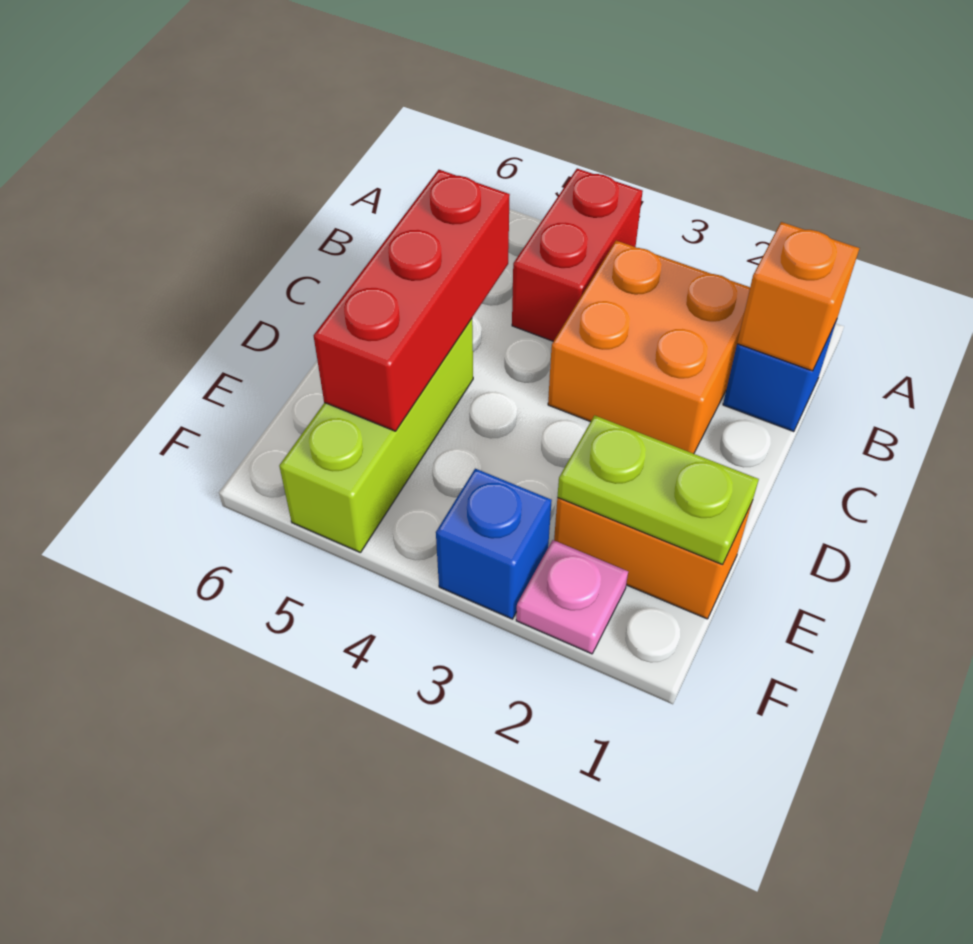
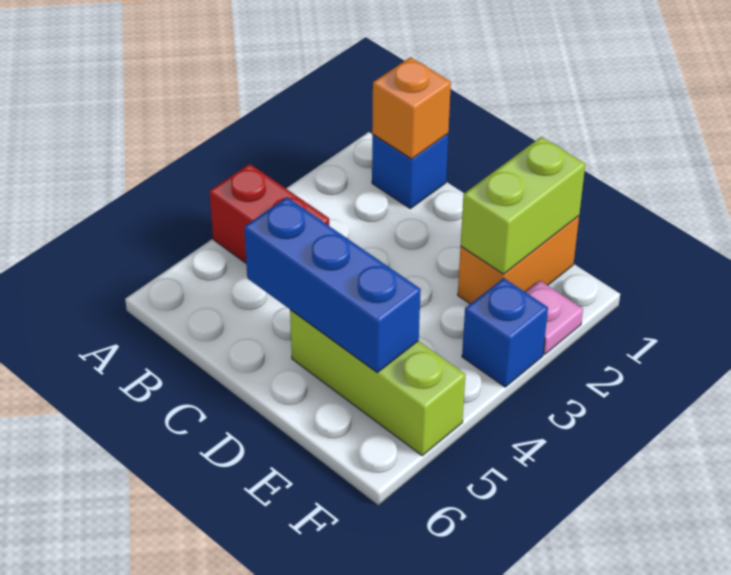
orange brick B2:C3 level 1 -> none
red brick C5:E5 level 2 -> blue brick C5:E5 level 2
lime plate E1:E2 level 2 -> lime brick E1:E2 level 2

